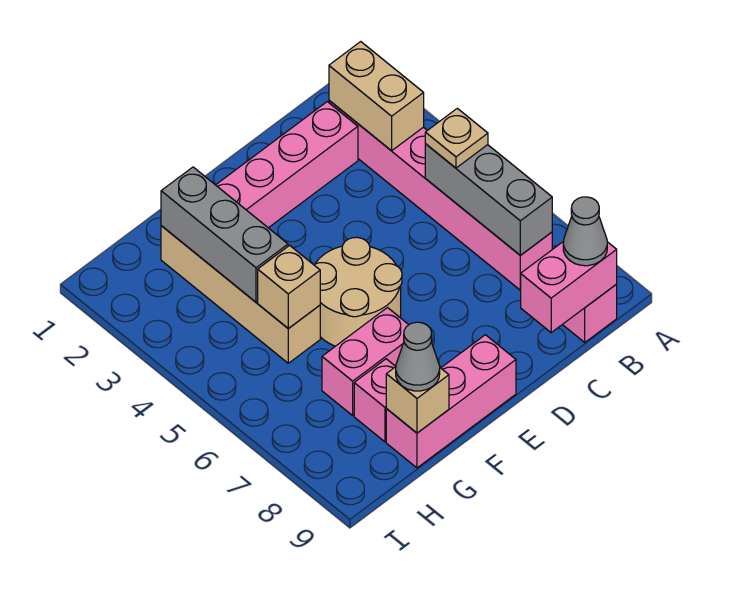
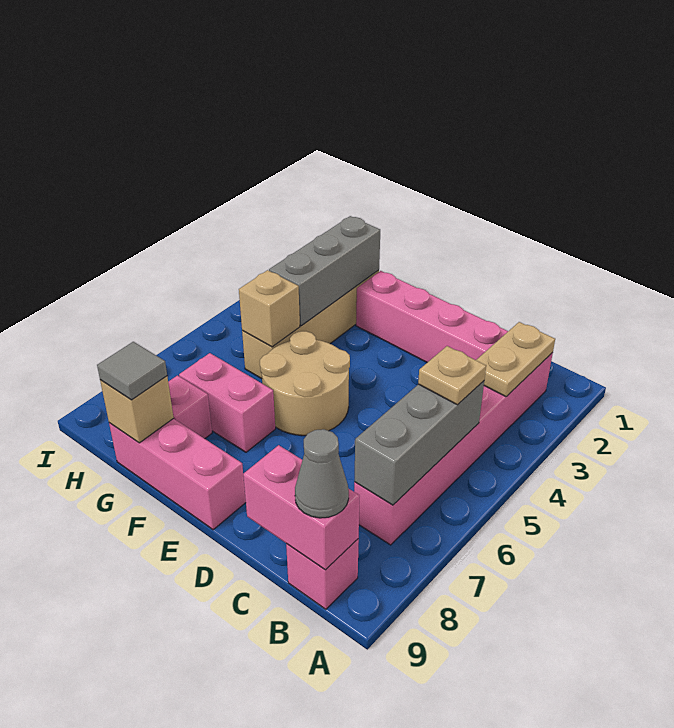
tan brick B2:B3 level 2 -> tan plate B2:B3 level 2
grey cone G9 level 3 -> grey tile G9 level 3

